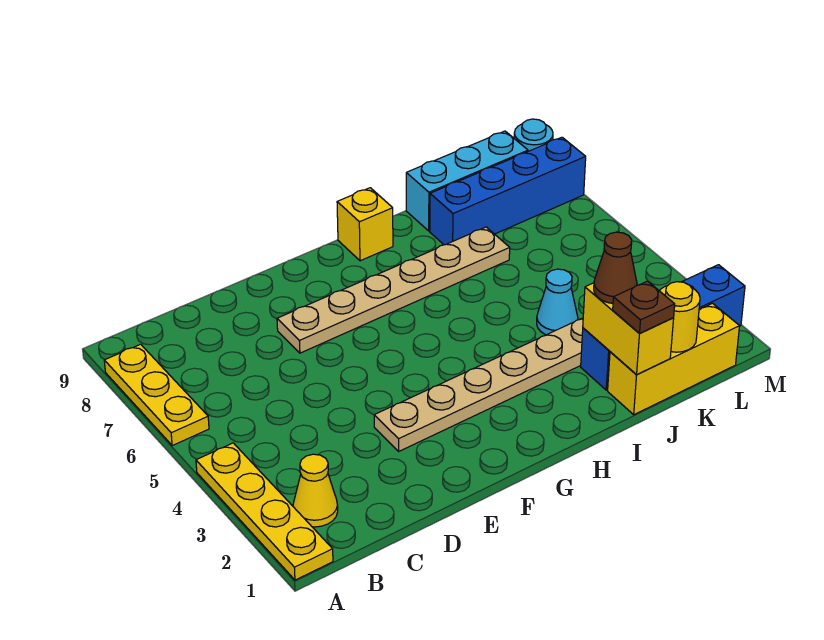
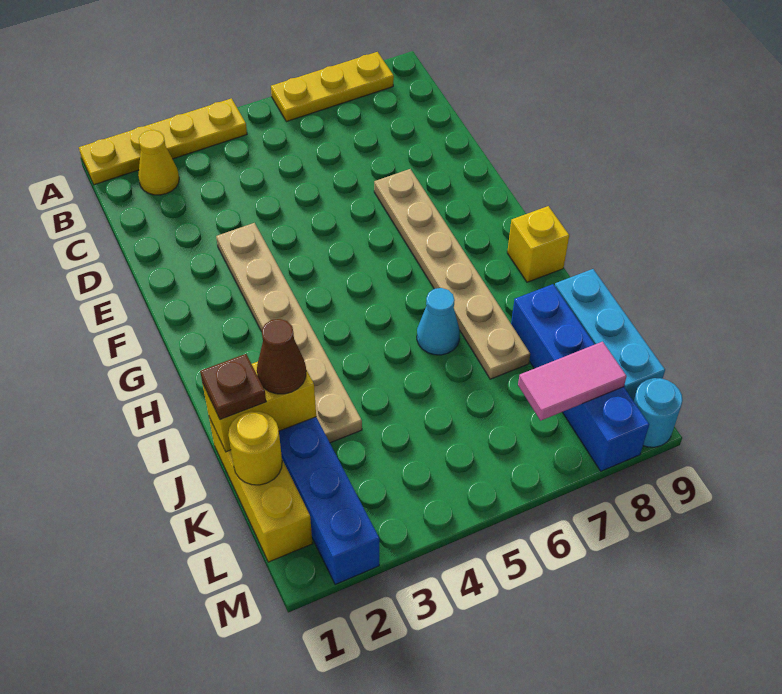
cyan cone J4 level 1 -> cyan cone I6 level 1
none -> pink tile L7:L8 level 2

